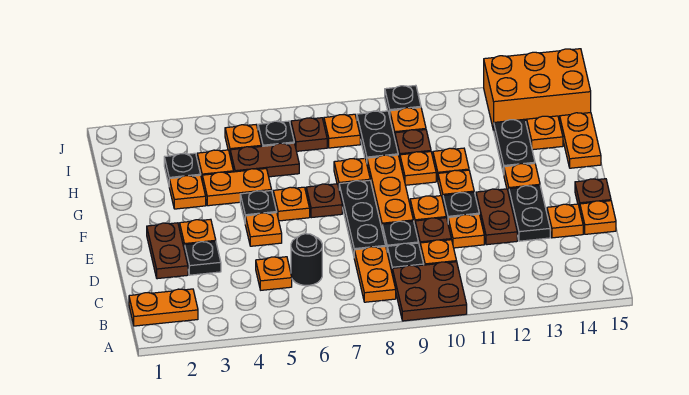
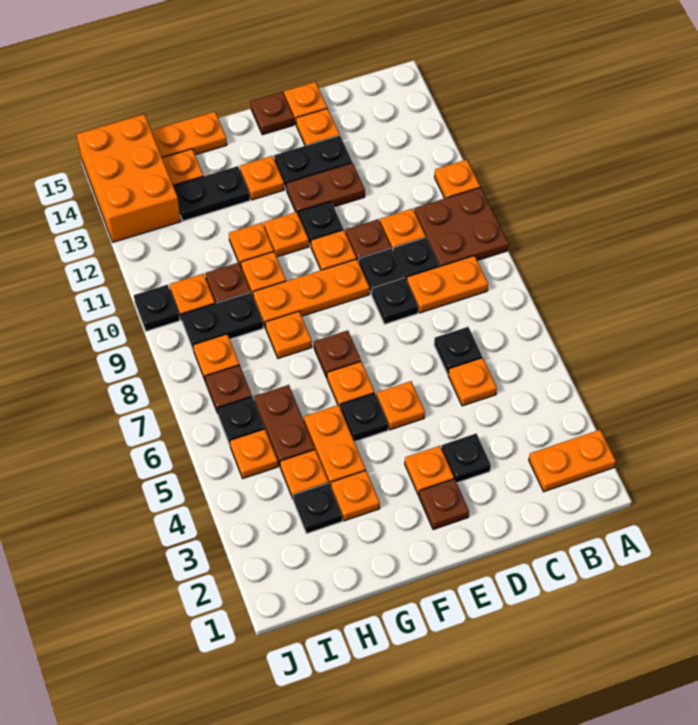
orange plate B1:B2 level 1 -> orange plate A2:B2 level 1
black round brick C6 level 1 -> black plate C6 level 1
brown plate D2:E2 level 1 -> brown plate E2 level 1
black plate D8:F8 level 1 -> black plate D8 level 1
orange plate D11 level 1 -> orange plate A11 level 1

